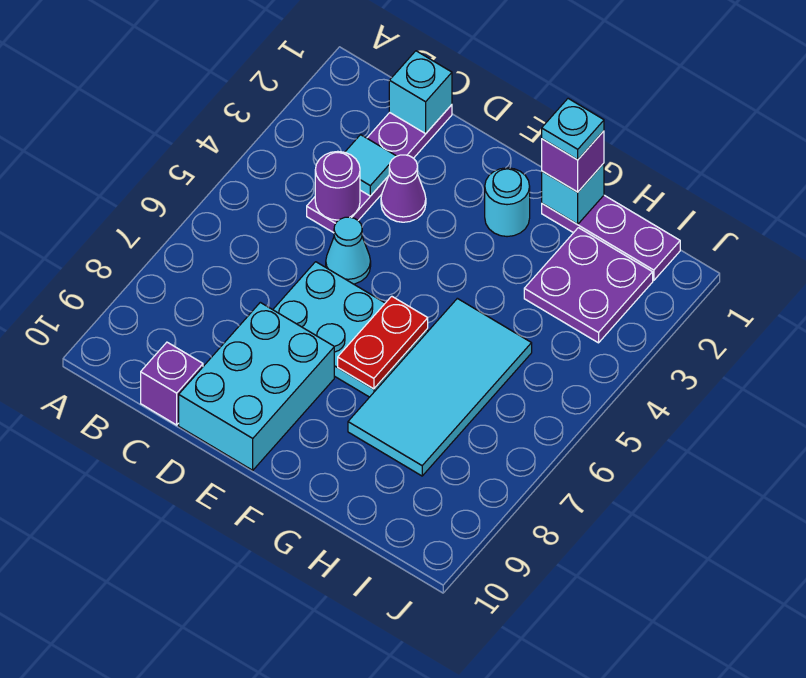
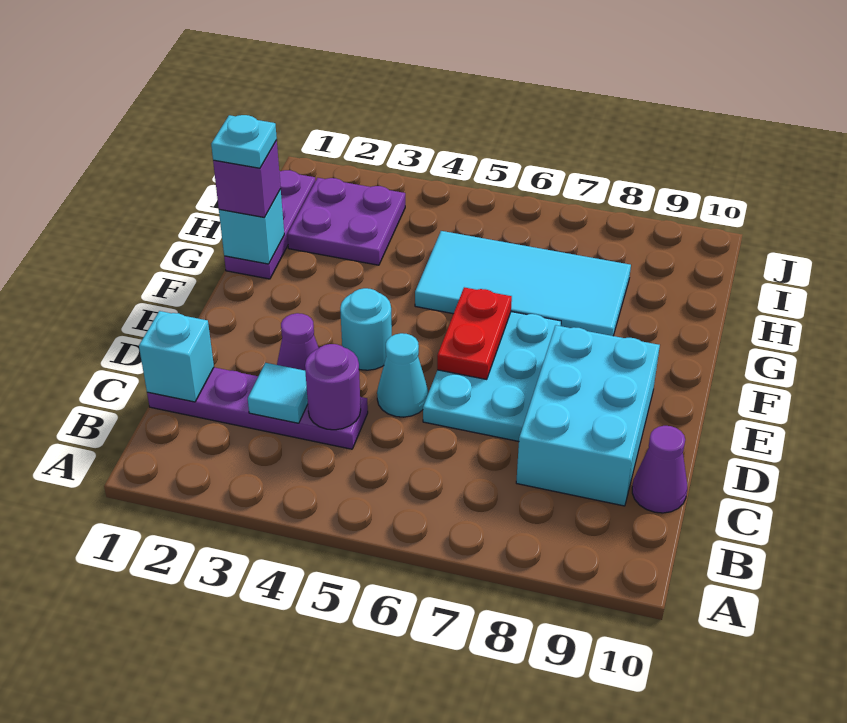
purple brick C10 level 1 -> purple cone C10 level 1
cyan brick D8:E10 level 1 -> cyan brick C8:E9 level 1
cyan round brick F2 level 1 -> cyan round brick E4 level 1
red plate F6:F7 level 2 -> red plate E6:F6 level 2

